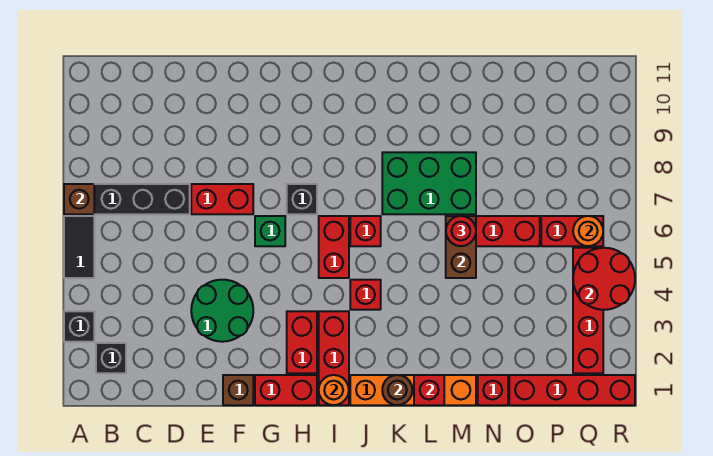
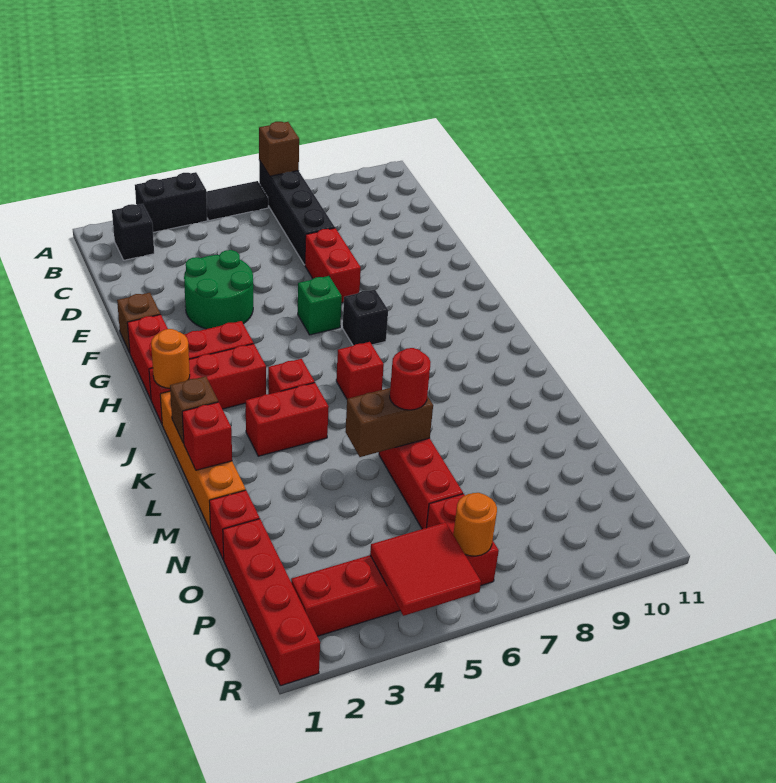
black brick A3 level 1 -> black brick A3:A4 level 1
red brick I5:I6 level 1 -> red brick K3:K4 level 1
brown round brick K1 level 2 -> brown brick K1 level 2
green brick K7:M8 level 1 -> none
red round brick Q4:R5 level 2 -> red tile Q4:R5 level 2

